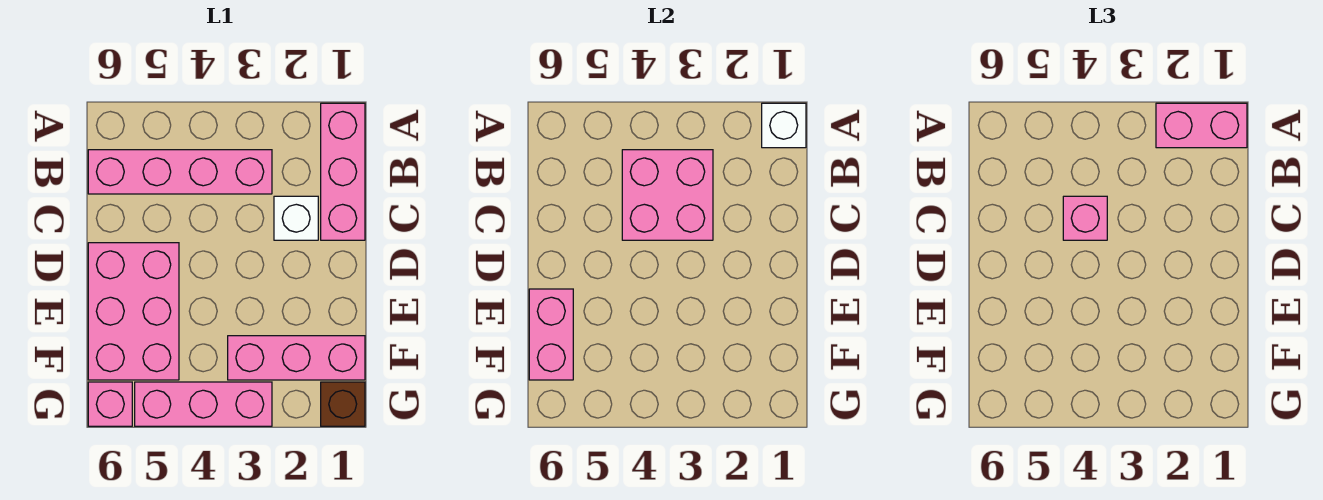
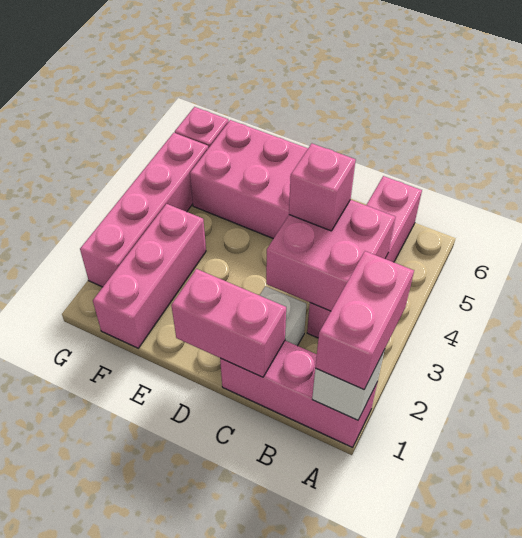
pink brick E6:F6 level 2 -> pink brick C1:D1 level 2
brown brick G1 level 1 -> none
pink brick G3:G5 level 1 -> pink brick G2:G5 level 1

